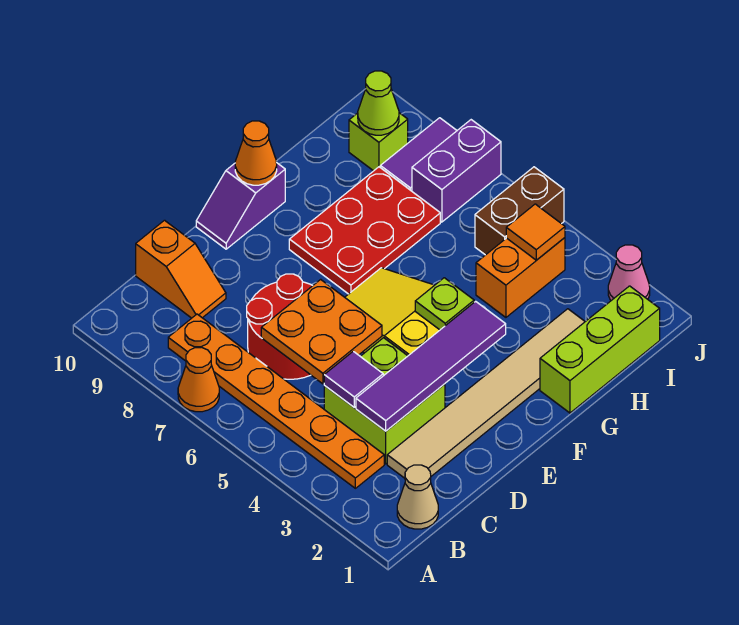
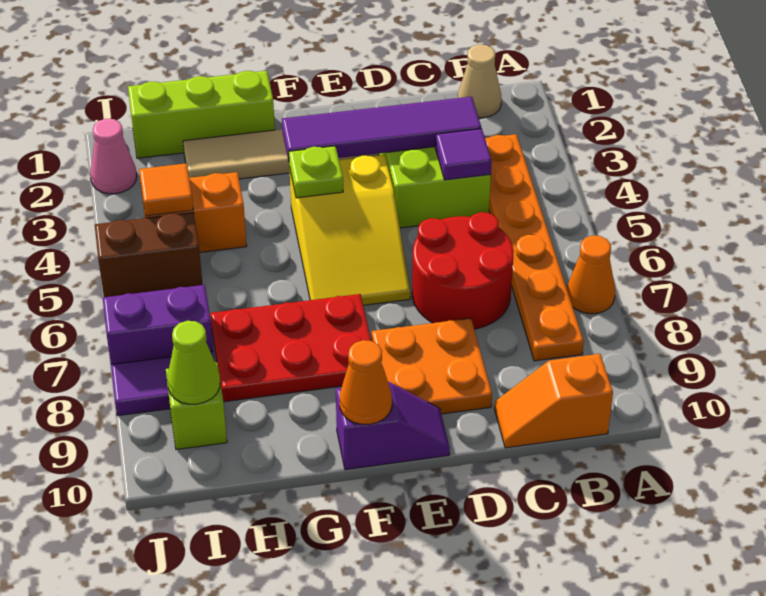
orange plate C5:D6 level 2 -> orange plate D8:E9 level 1
orange slope C9:C10 level 1 top 10 -> orange slope B10:C10 level 1 top B

